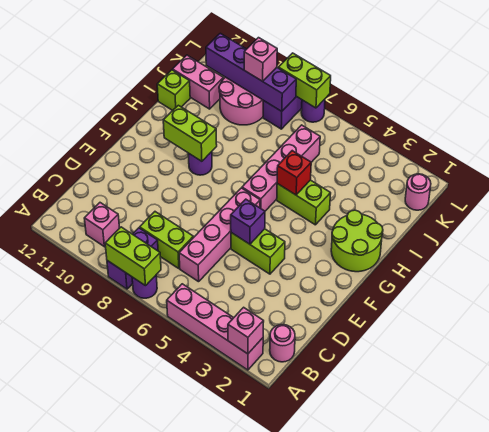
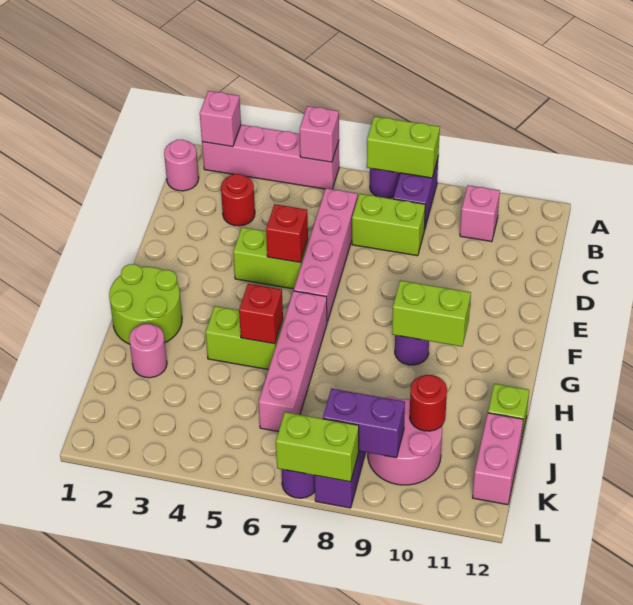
none -> red round brick C3 level 1
purple brick E5 level 2 -> red brick E5 level 2
none -> red round brick J10 level 2
pink brick J11:J12 level 1 -> pink brick J12:K12 level 1
pink round brick K1 level 1 -> pink round brick I2 level 1
purple brick K8:K11 level 2 -> purple brick K8:K9 level 2
pink brick K9 level 3 -> pink brick A5 level 2

